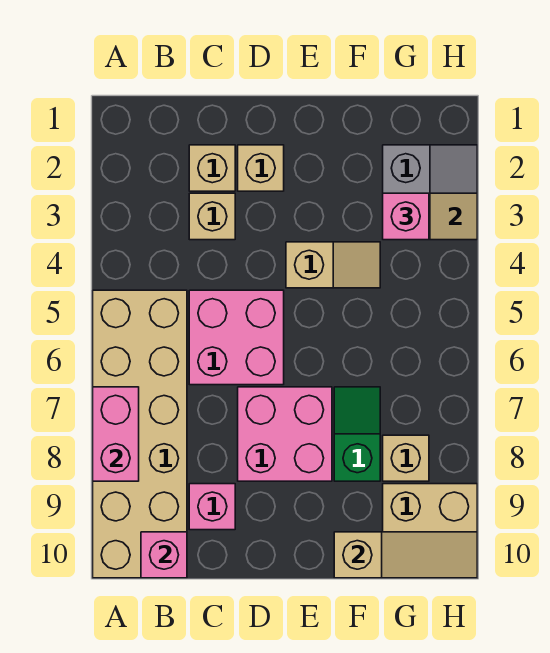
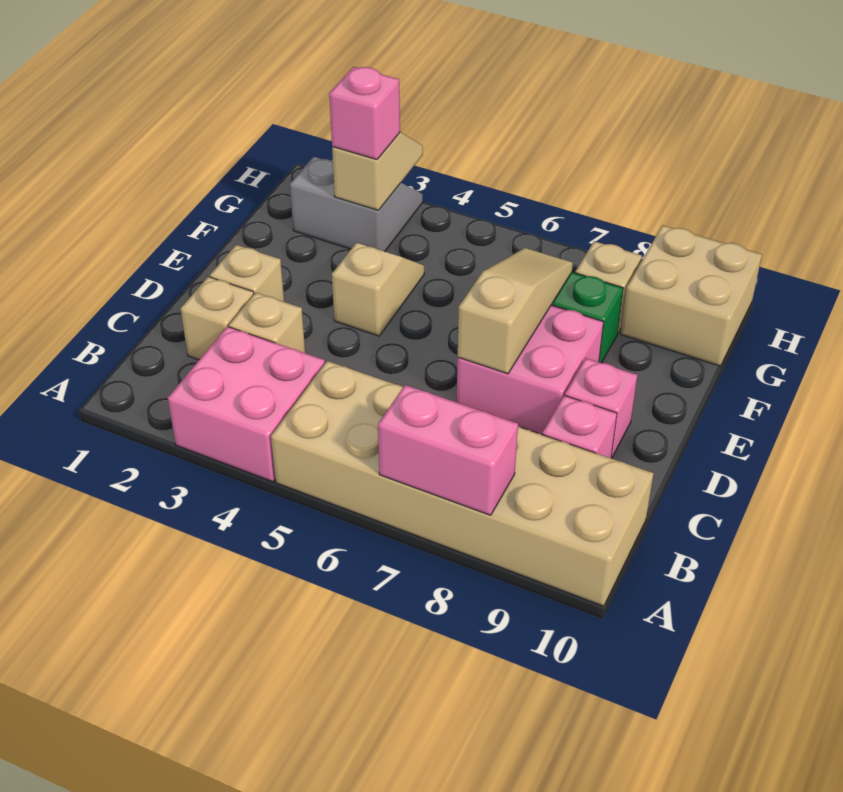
pink brick B10 level 2 -> pink brick D9 level 1
pink brick C5:D6 level 1 -> pink brick A3:B4 level 1
tan slope F10:H10 level 2 top F -> tan slope D7:F7 level 2 top D

